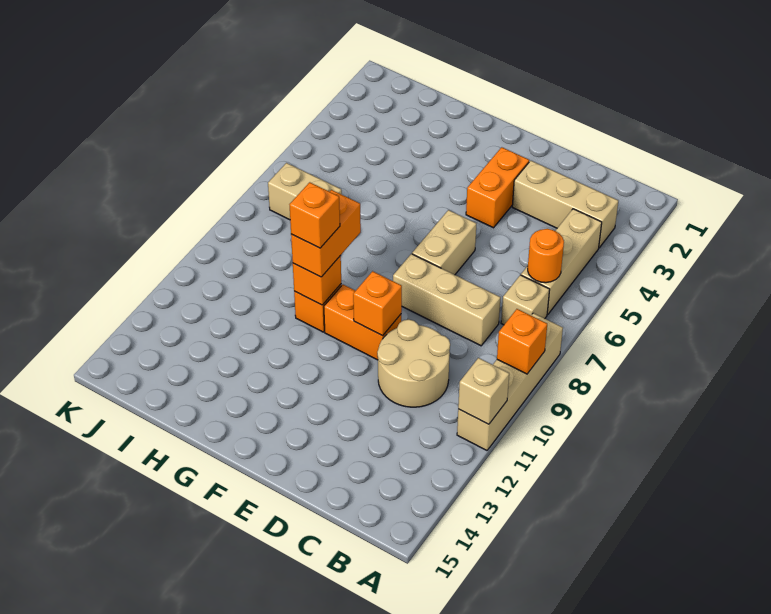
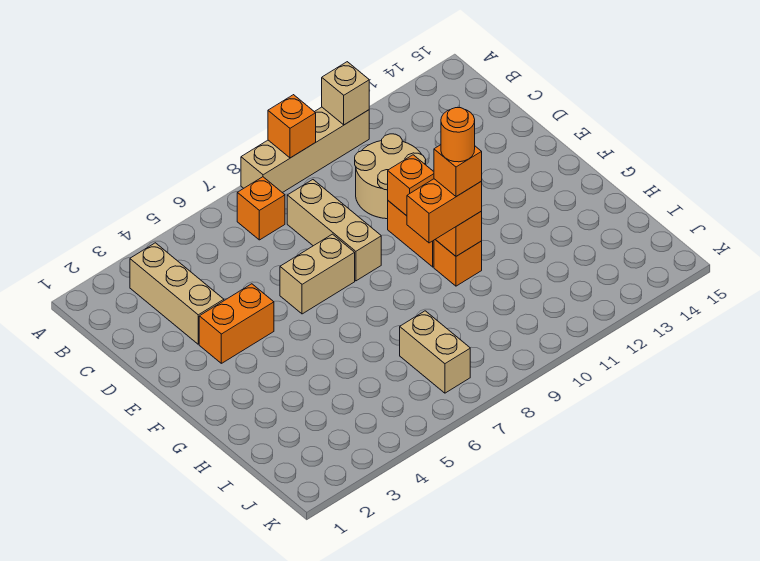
tan brick B4:B6 level 1 -> none
orange round brick B6 level 2 -> orange round brick G10 level 5
tan brick B7 level 1 -> orange brick B7 level 1

